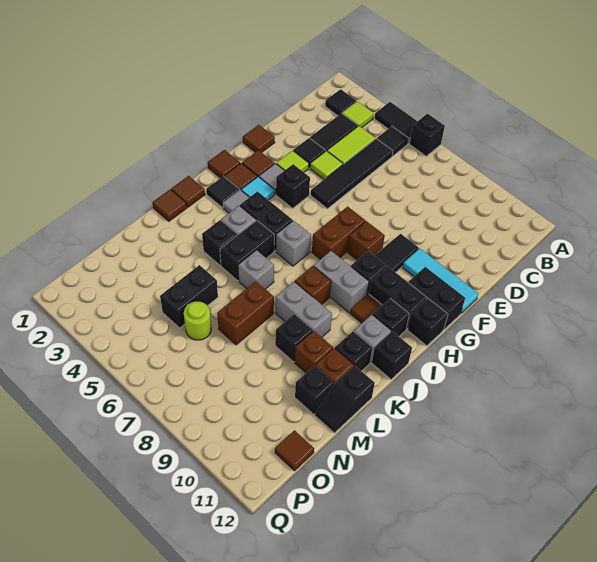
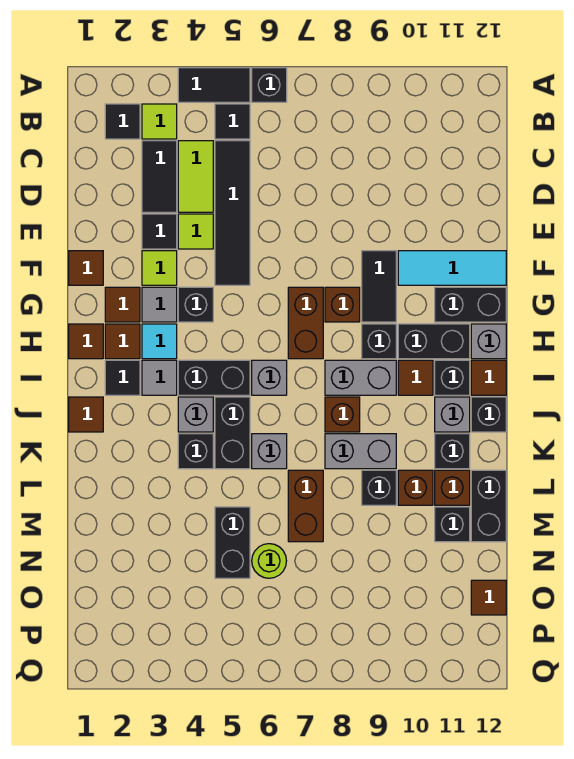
black brick H12 level 1 -> grey brick H12 level 1
brown tile K1 level 1 -> brown tile I12 level 1
black slope L12:M12 level 1 top L -> black brick L12:M12 level 1

